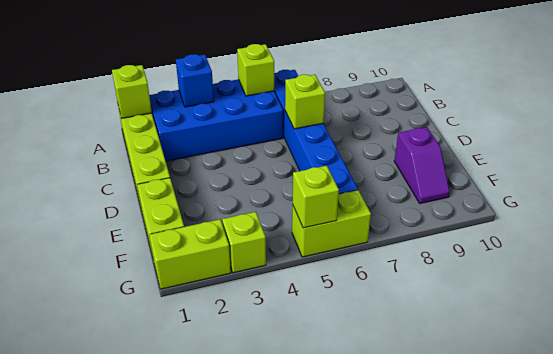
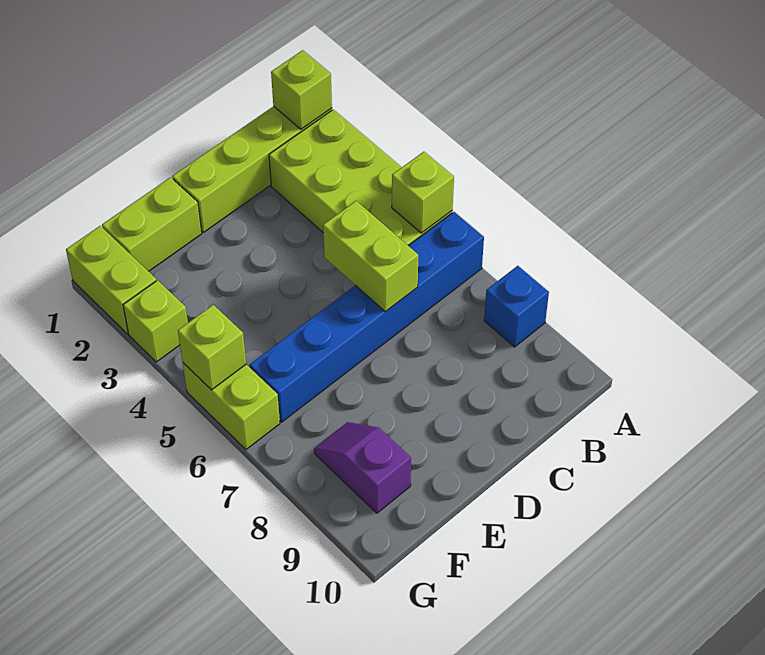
blue brick A2:B5 level 1 -> lime brick A2:B5 level 1
blue brick A3 level 2 -> blue brick A8 level 1
lime brick C6 level 2 -> lime brick C5:C6 level 2
purple slope E9:F9 level 1 top E -> purple slope F8:F9 level 1 top 9

